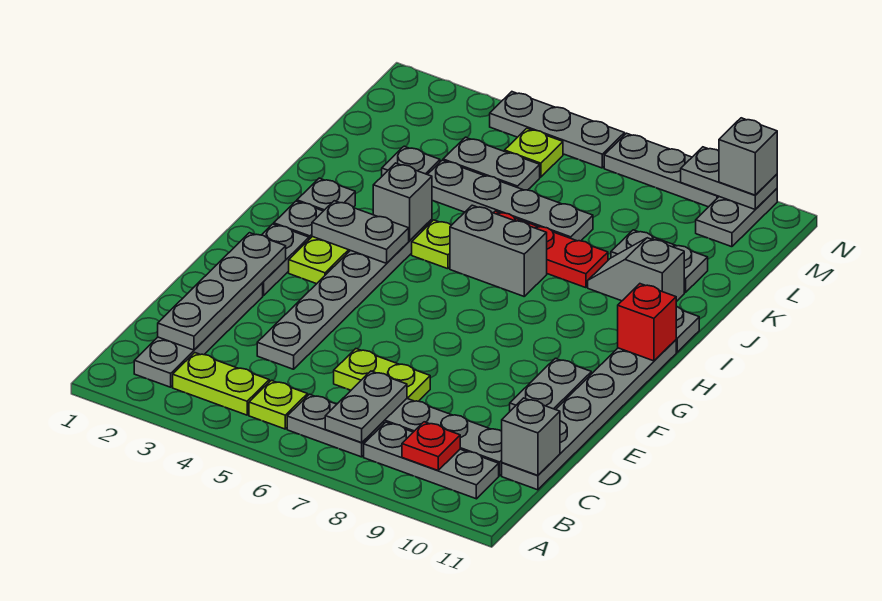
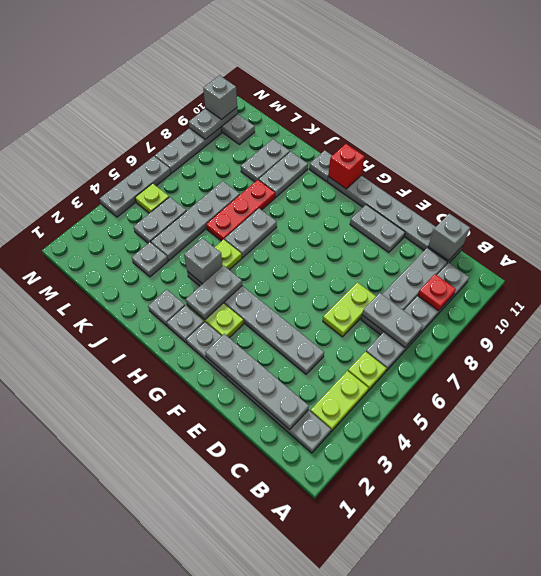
grey brick I6:I7 level 1 -> grey plate I6:I7 level 1
grey slope J9:J10 level 1 top 10 -> grey plate J9:J10 level 1

